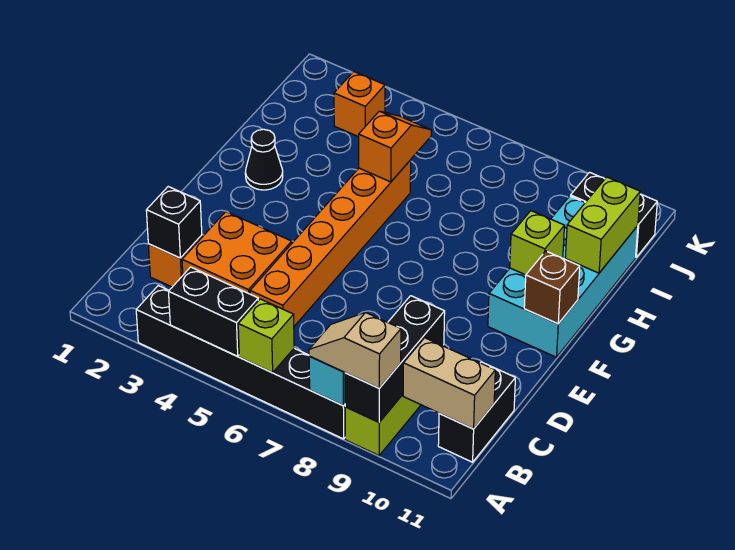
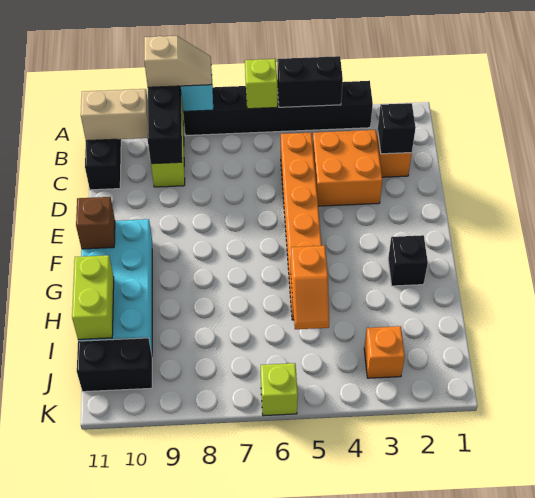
black cone G2 level 1 -> black brick G2 level 1
lime brick G10 level 2 -> lime brick K6 level 1

